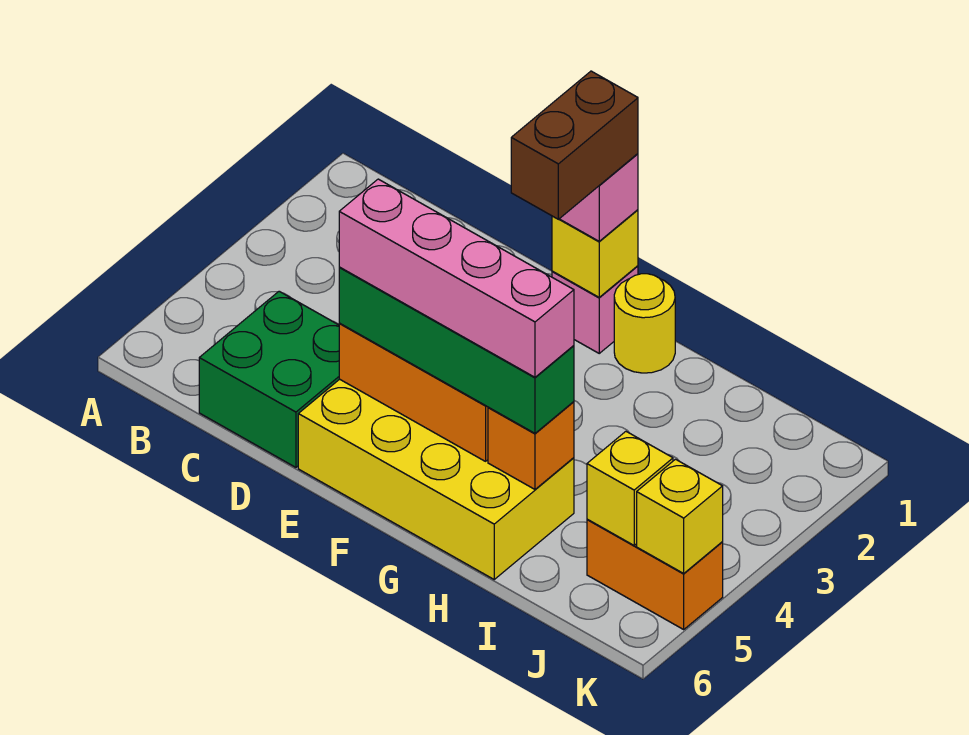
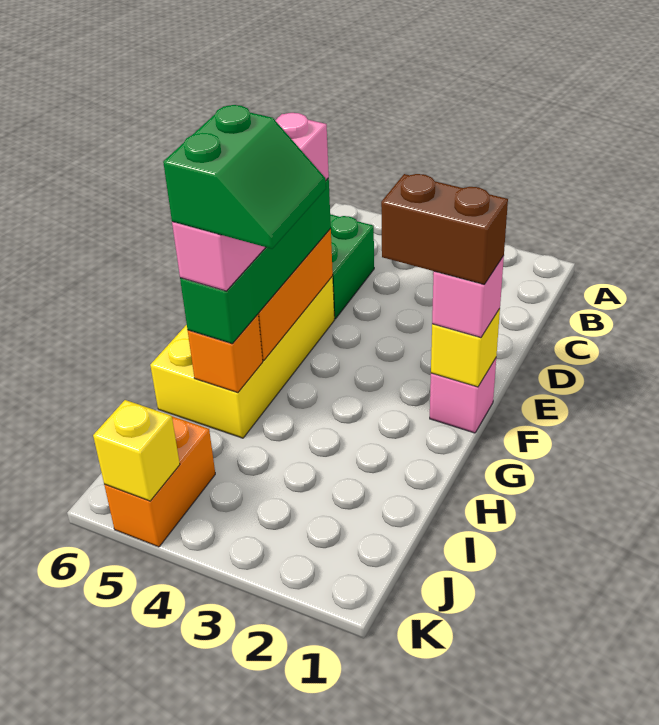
yellow round brick G1 level 1 -> none
none -> green slope G4:H5 level 5 top 5
yellow brick J5 level 2 -> none

